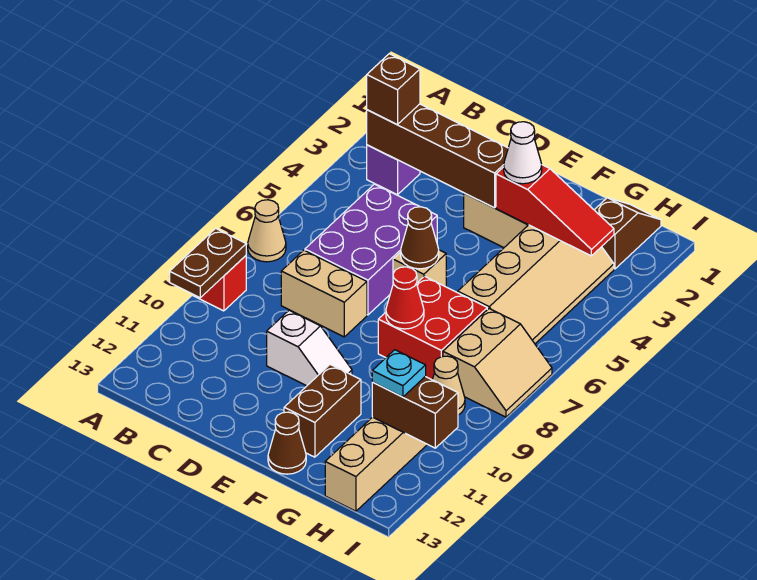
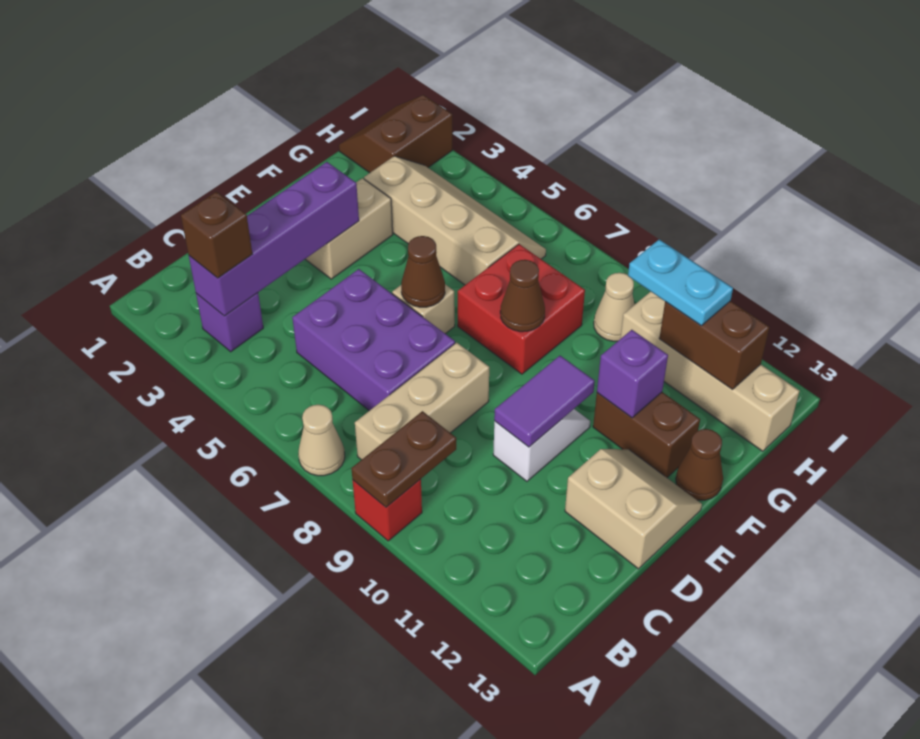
brown plate A9:A10 level 2 -> brown plate A9:B9 level 2
brown brick B3:E3 level 2 -> purple brick B3:E3 level 2
tan brick C8:D8 level 1 -> tan brick B8:D8 level 1
none -> purple tile D10:E10 level 2
red slope F3:H3 level 2 top F -> none
white cone F3 level 3 -> none
red cone F8 level 2 -> brown cone F8 level 2
none -> purple brick F11 level 2
brown slope H1:H2 level 1 top 2 -> brown slope H1:I2 level 1 top 2
tan slope H7:I8 level 1 top H -> tan slope D12:E13 level 1 top D
brown brick H11:I11 level 2 -> brown brick H11:H12 level 2
cyan plate H11 level 3 -> cyan plate H10:H11 level 3

